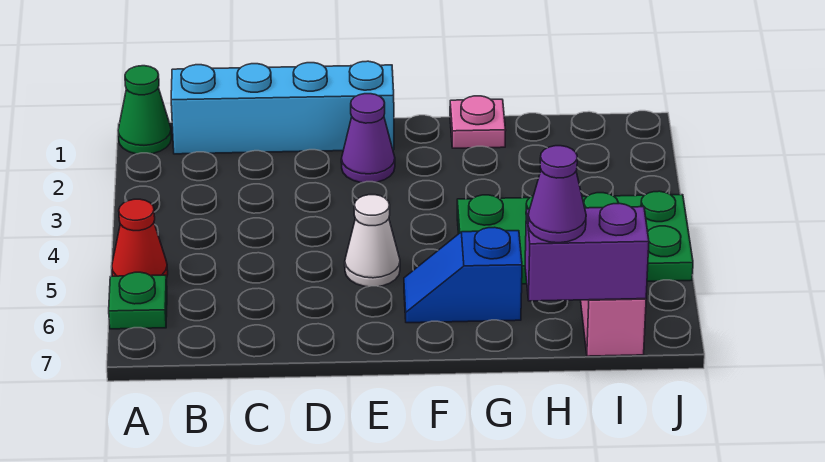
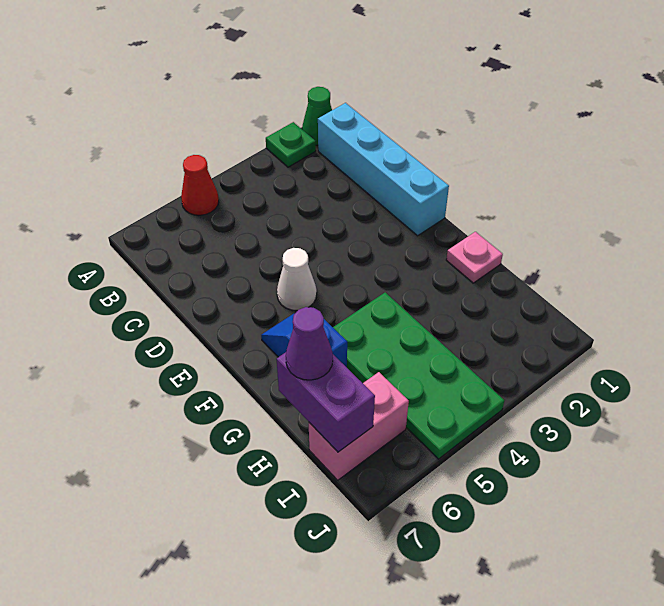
green plate A6 level 1 -> green plate A2 level 1
purple cone E2 level 1 -> none

